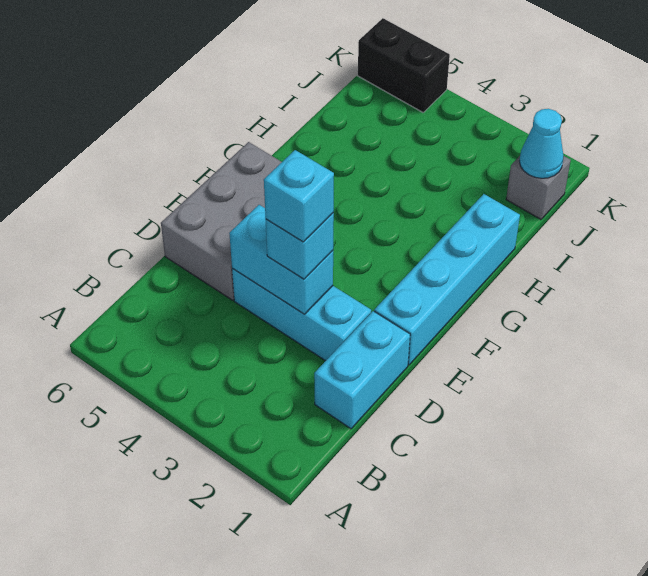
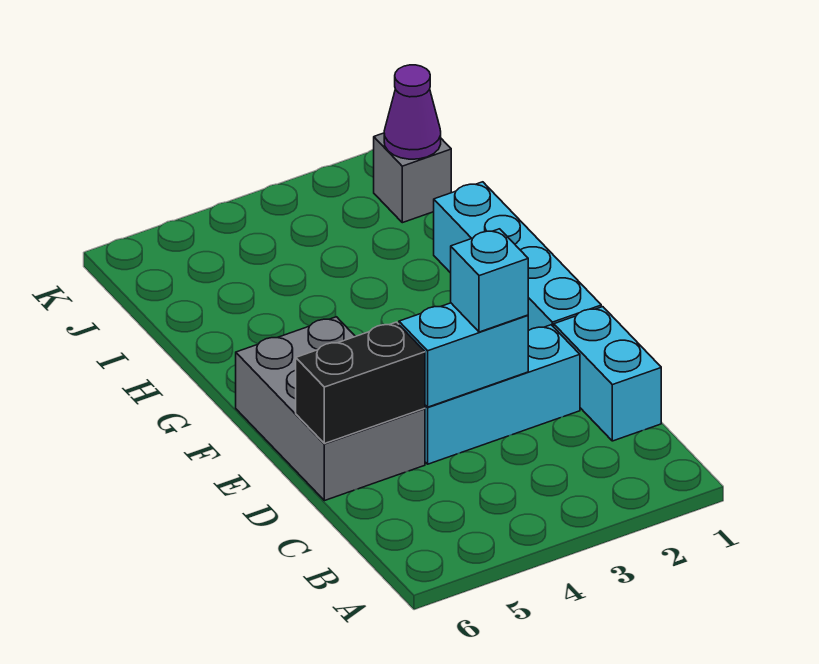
cyan brick D3 level 4 -> none
cyan cone J1 level 2 -> purple cone J1 level 2
black brick K5:K6 level 1 -> black brick D5:D6 level 2

